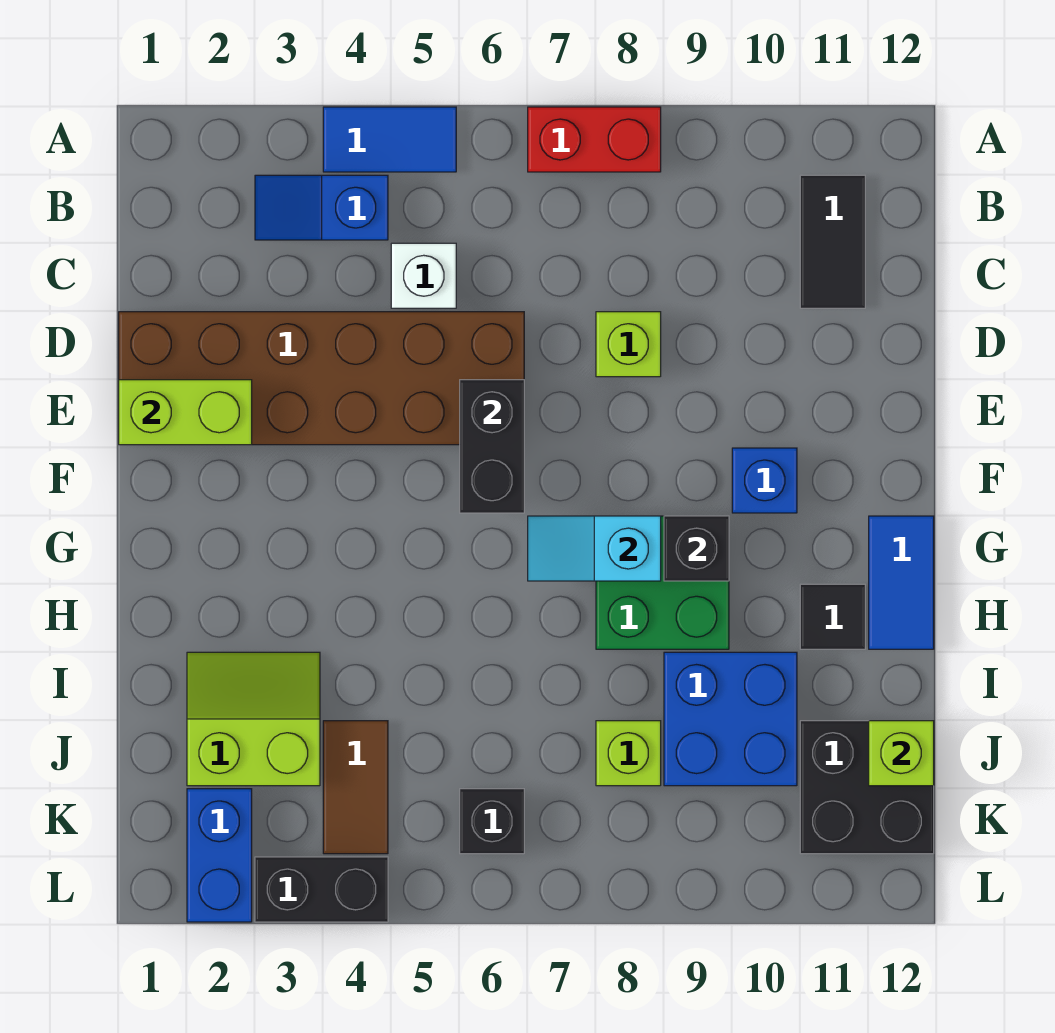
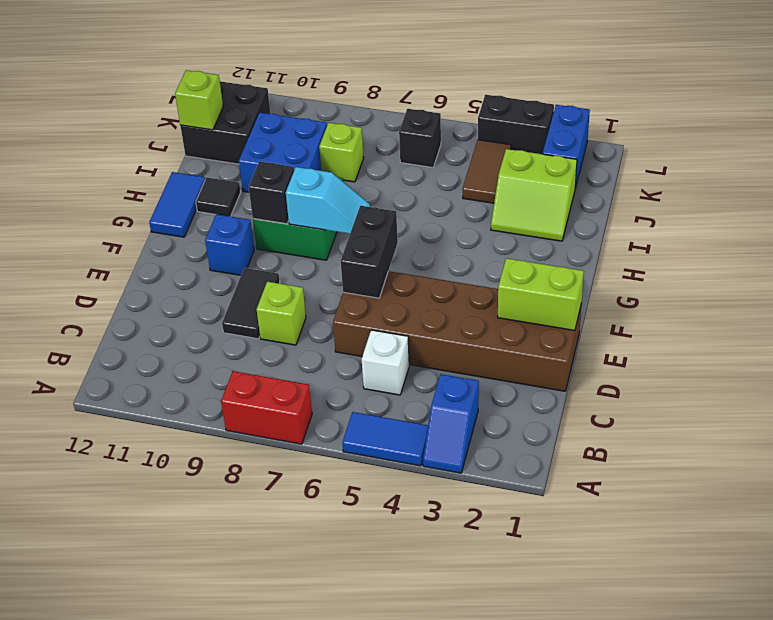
blue slope B3:B4 level 1 top 4 -> blue slope A3:B3 level 1 top B
black tile B11:C11 level 1 -> black tile D9:E9 level 1

